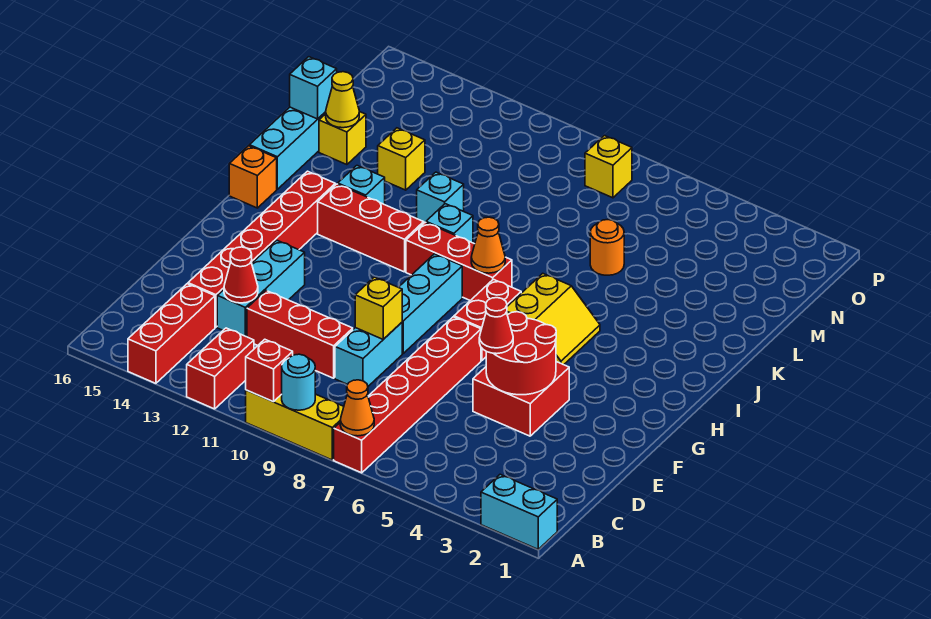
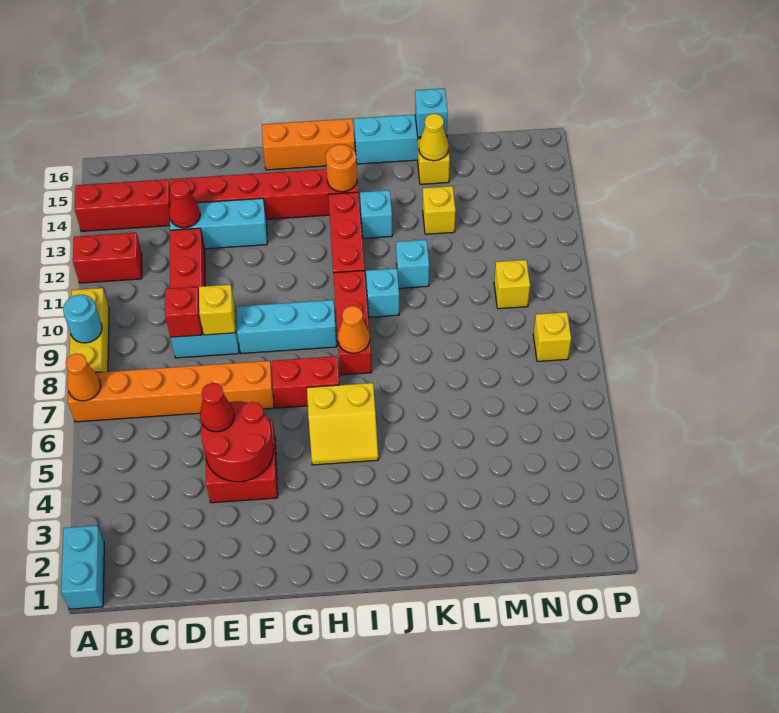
red brick A7:F7 level 1 -> orange brick A7:F7 level 1
red brick A10 level 2 -> red brick D9 level 2
orange brick I16 level 1 -> orange brick G16:I16 level 1
orange round brick L6 level 1 -> orange round brick I14 level 2
none -> yellow brick N10 level 1

